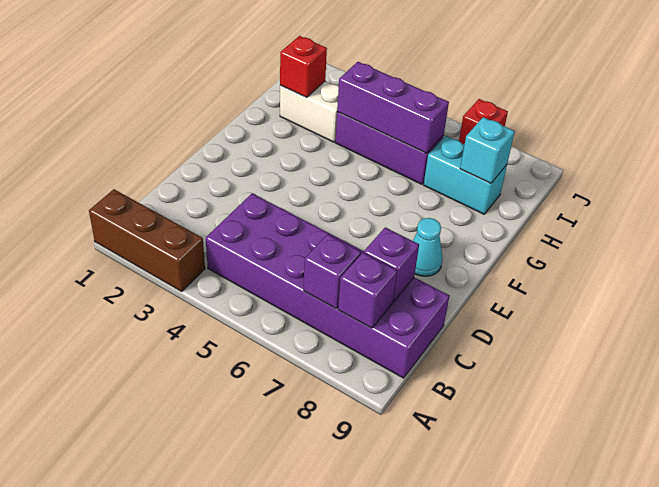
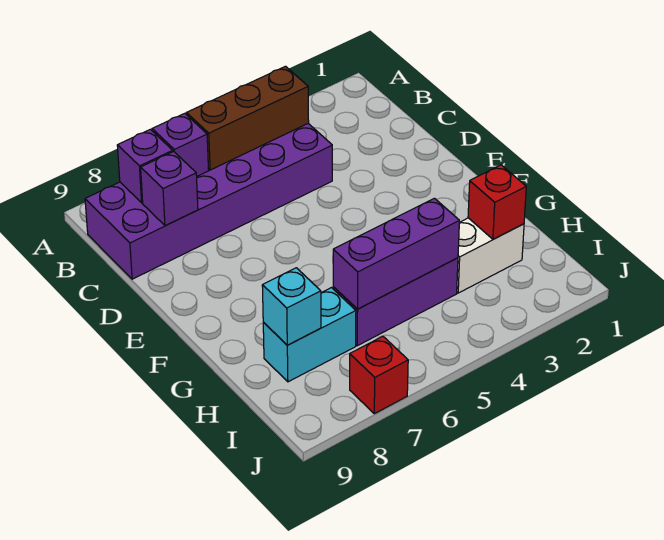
brown brick A1:A3 level 1 -> brown brick B4:B6 level 2
cyan cone E8 level 1 -> none

